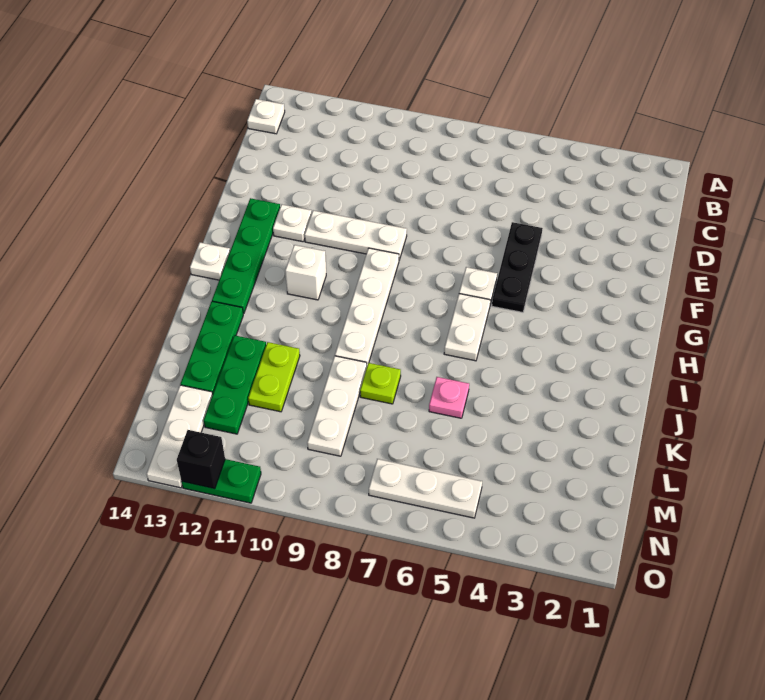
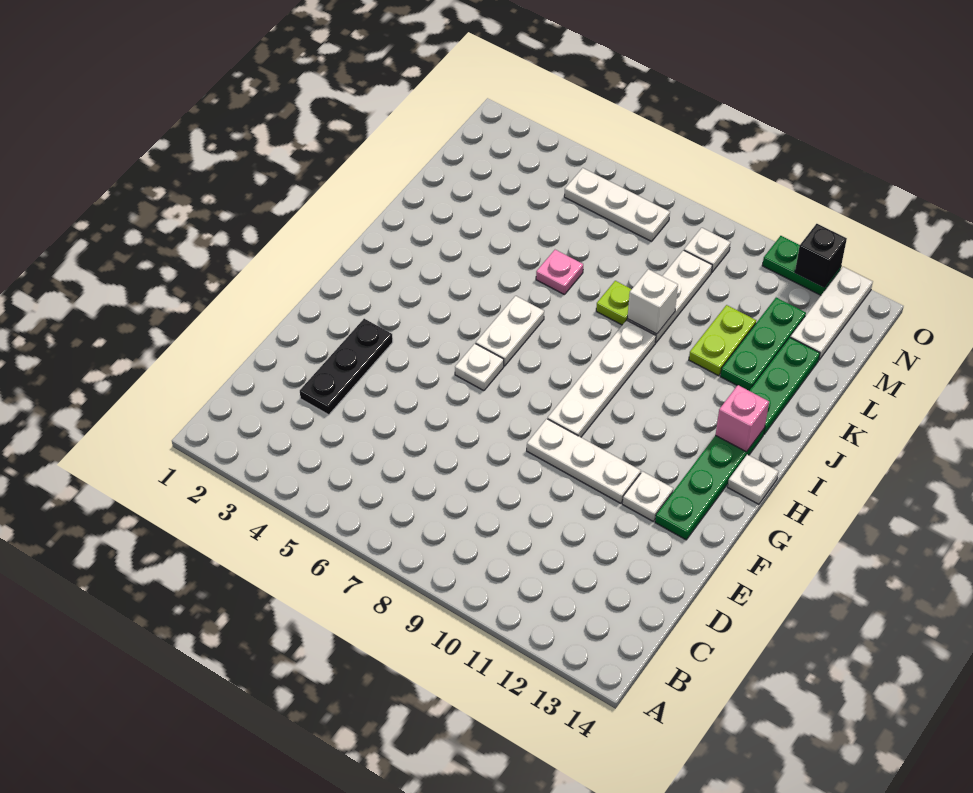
white plate B14 level 1 -> white plate N9 level 1
black plate E5:G5 level 1 -> black plate D3:F3 level 1
white brick H11 level 1 -> white brick K9 level 2
none -> pink brick I13 level 2

